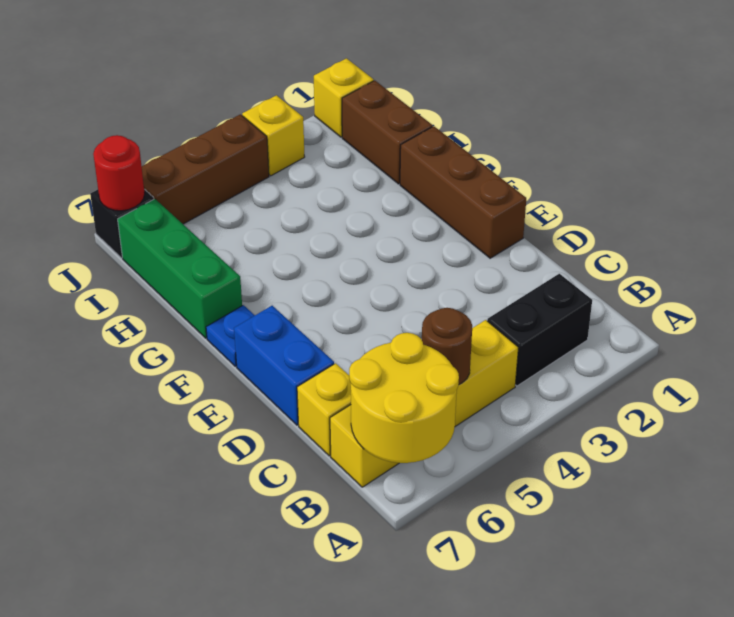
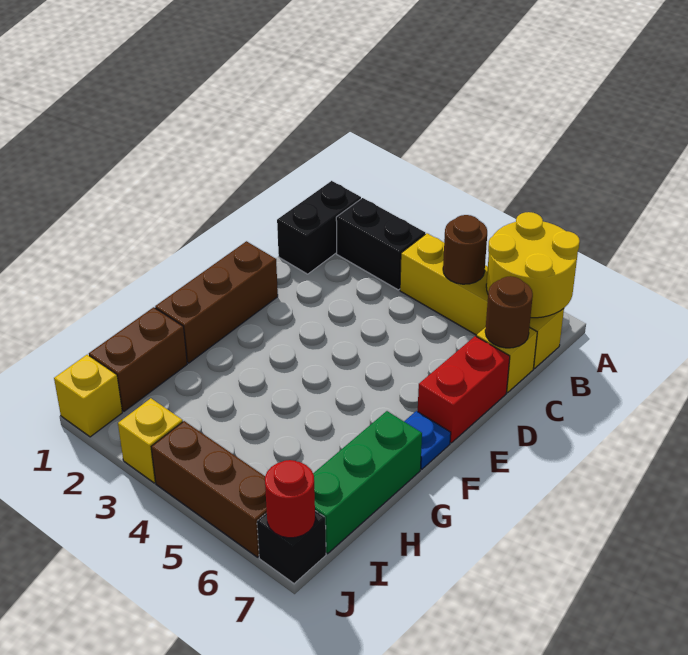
none -> black brick B1:C1 level 1
none -> brown round brick C7 level 2
blue brick D7:E7 level 1 -> red brick D7:E7 level 1

